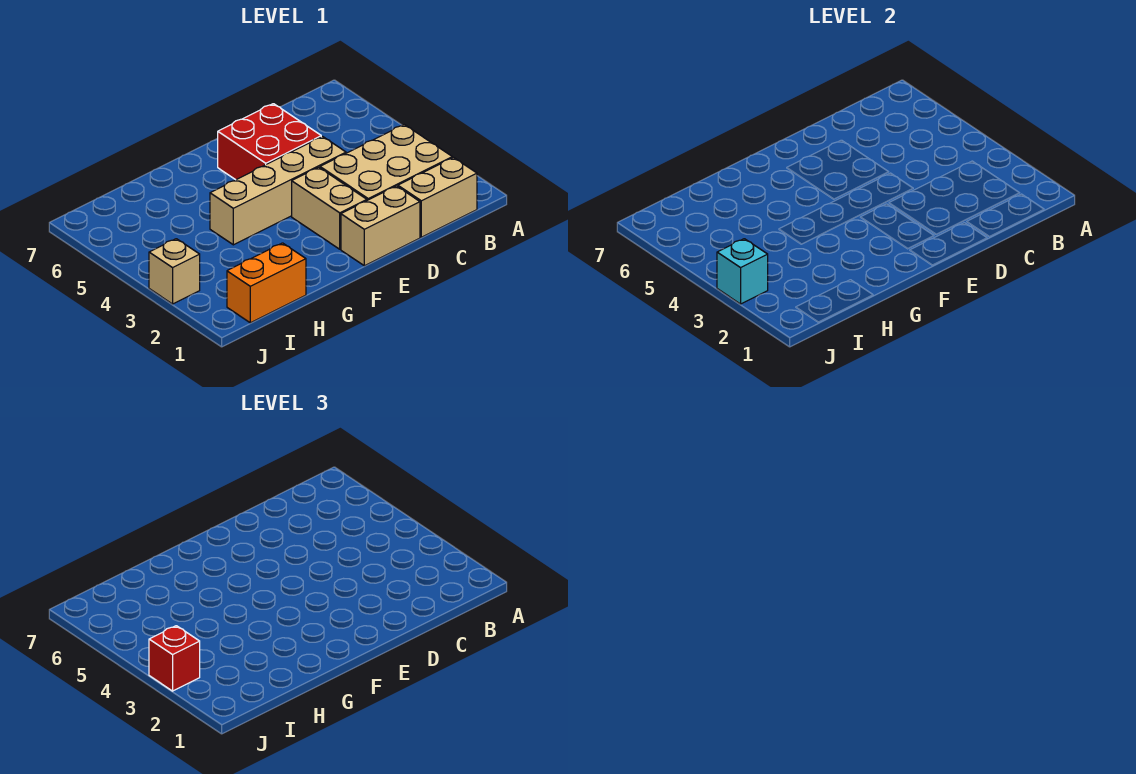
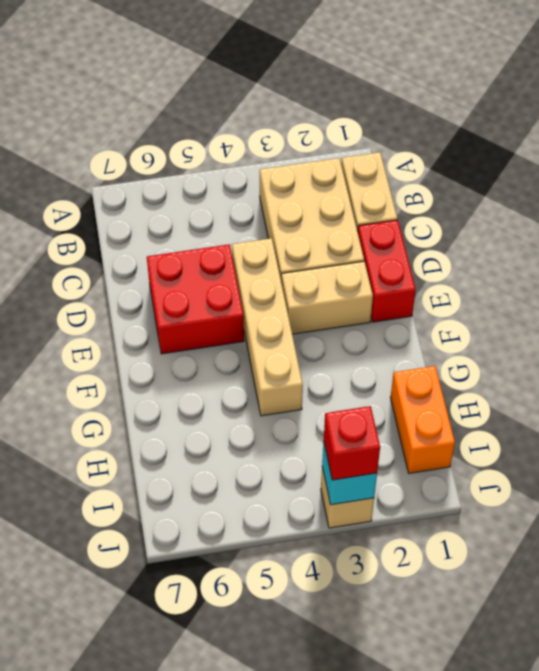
tan brick D1:E1 level 1 -> red brick D1:E1 level 1

